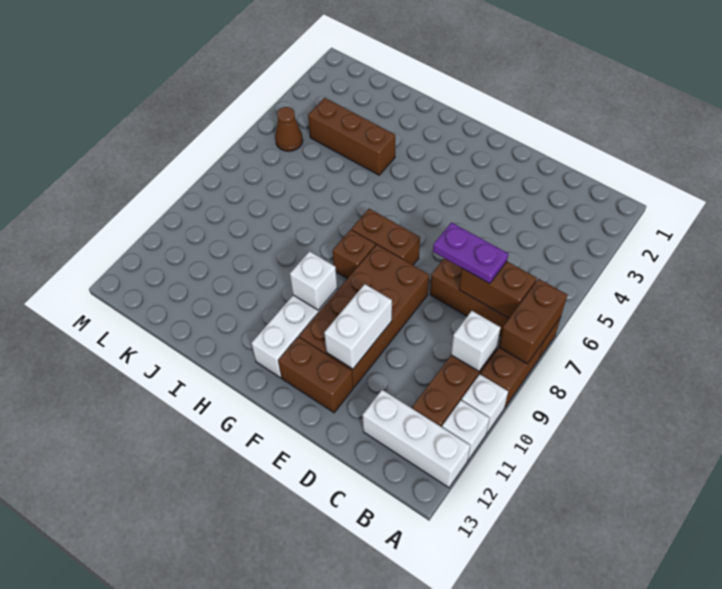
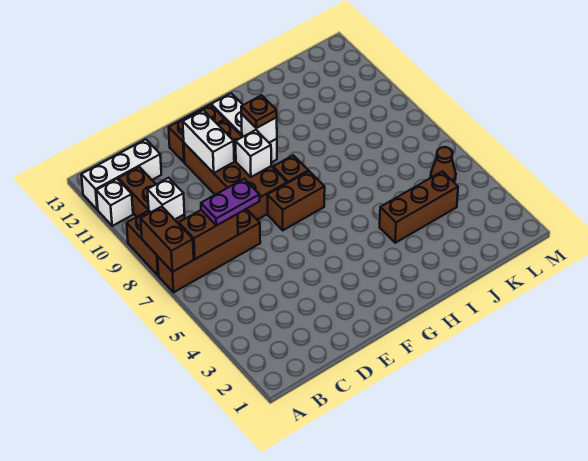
white brick A10 level 1 -> white brick F9 level 2
none -> brown plate G10 level 3

